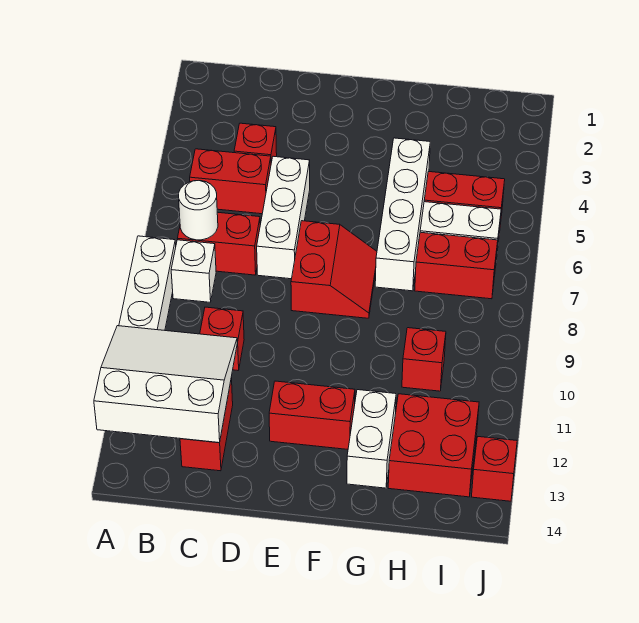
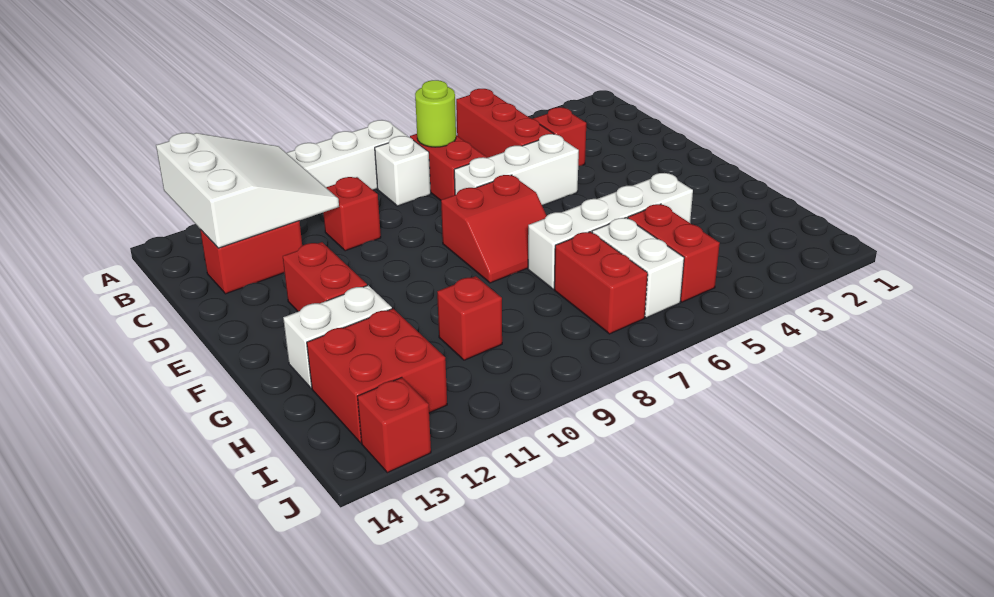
red brick B5:C5 level 1 -> red brick A5:C5 level 1
white round brick B7 level 2 -> lime round brick B7 level 2

